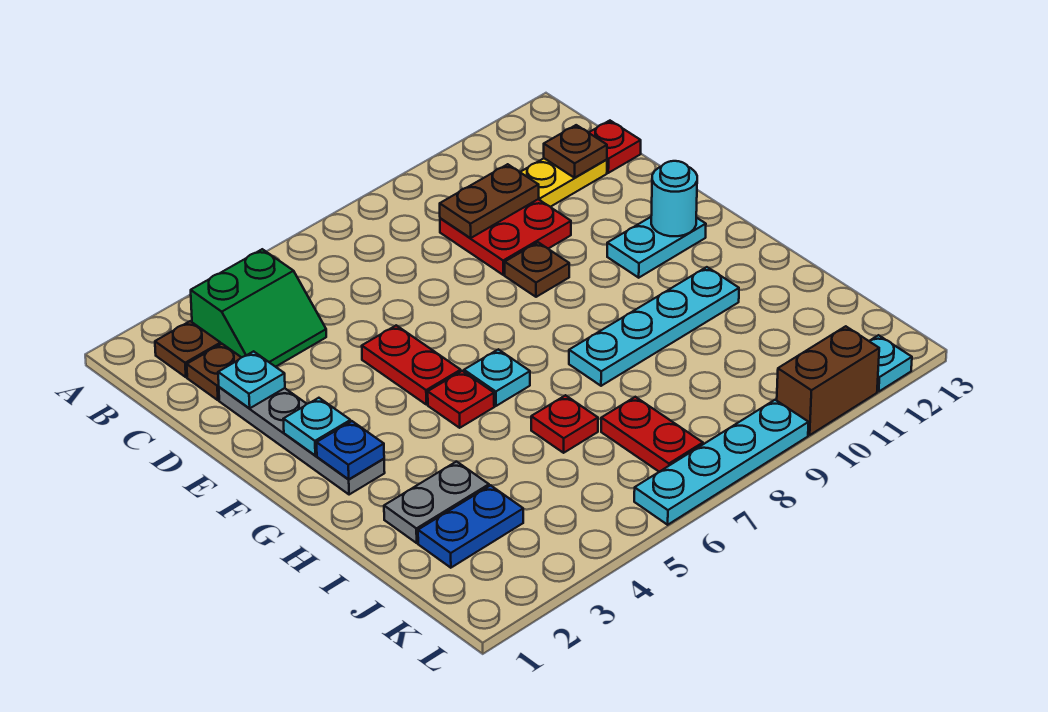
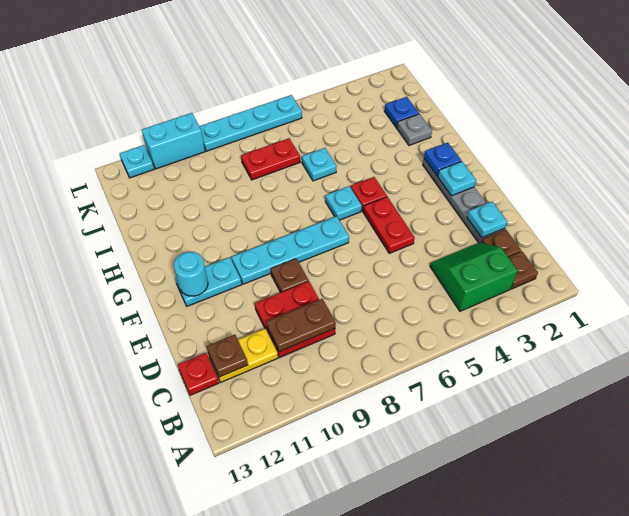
cyan plate H8:H11 level 1 -> cyan plate F7:F10 level 1
grey plate I2:I3 level 1 -> grey plate I2 level 1
red plate I6 level 1 -> cyan plate I6 level 1
blue plate J2:J3 level 1 -> blue plate J2 level 1
red plate J7:K7 level 1 -> red plate J7:J8 level 1
brown brick L10:L11 level 1 -> cyan brick L10:L11 level 1

